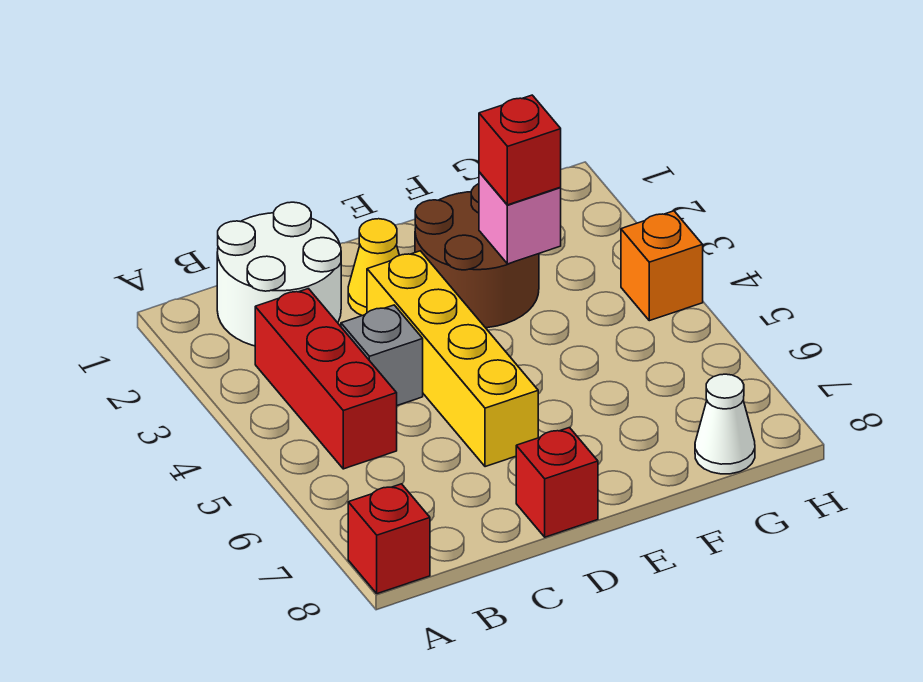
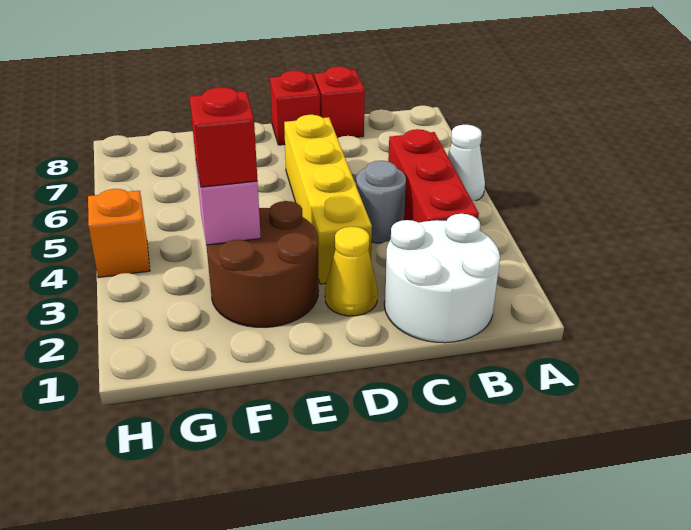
red brick A8 level 1 -> red brick C8 level 1
grey brick C4 level 1 -> grey round brick C4 level 1
white cone G8 level 1 -> white cone A5 level 1

